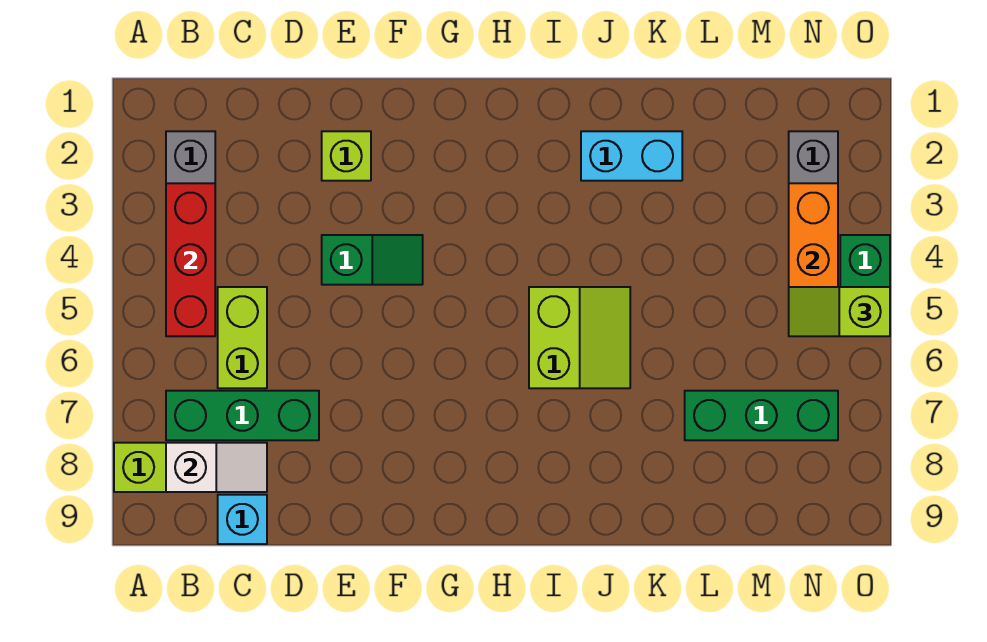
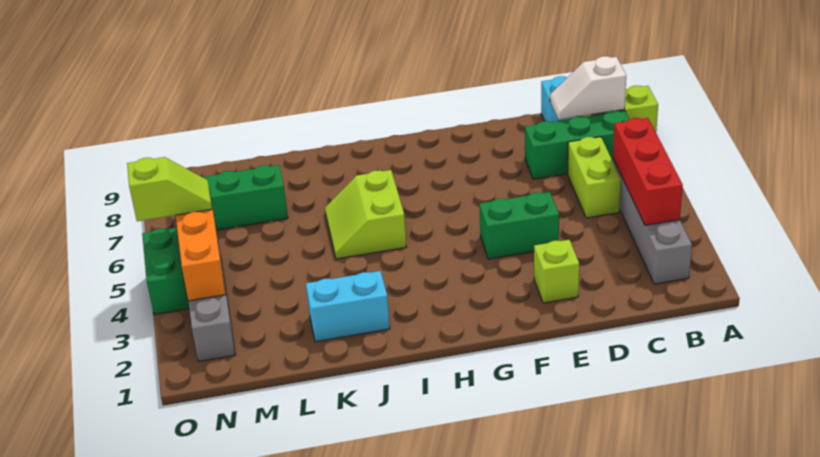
green slope E4:F4 level 1 top E -> green brick E4:F4 level 1

